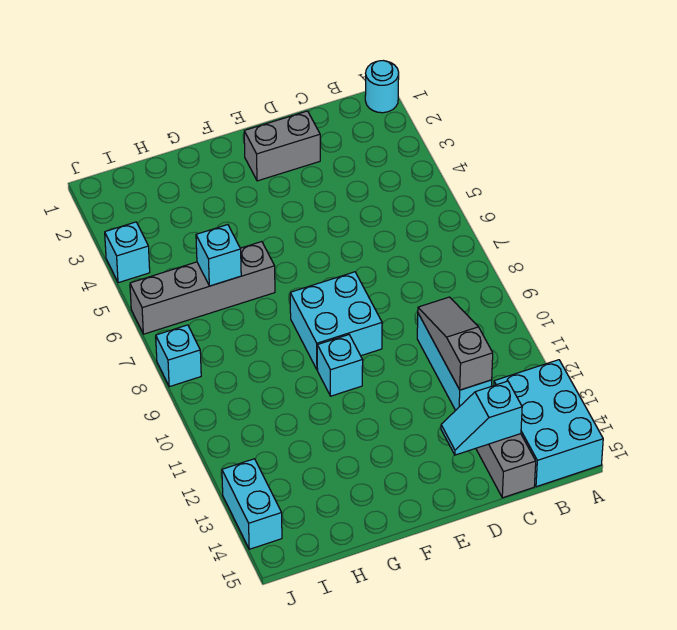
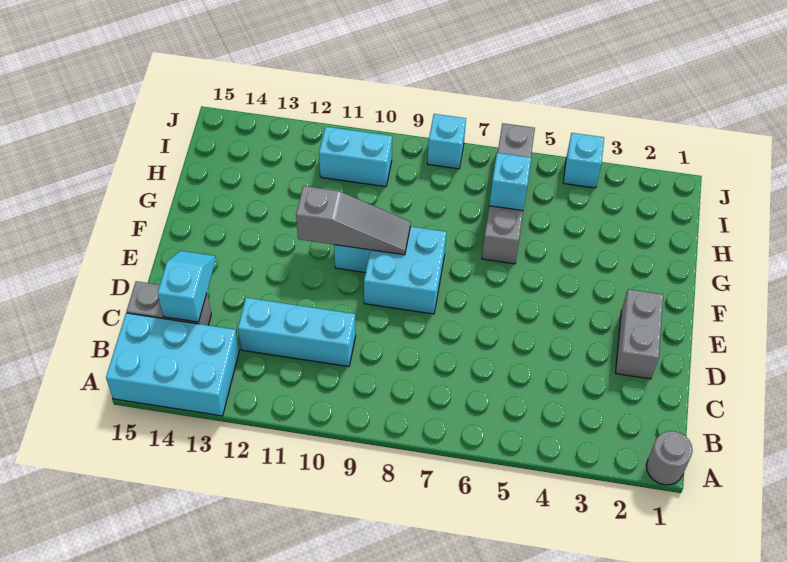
cyan round brick A1 level 1 -> grey round brick A1 level 1
grey slope C10:C12 level 2 top 12 -> grey slope F9:F11 level 2 top 11
cyan brick J13:J14 level 1 -> cyan brick I10:I11 level 1

